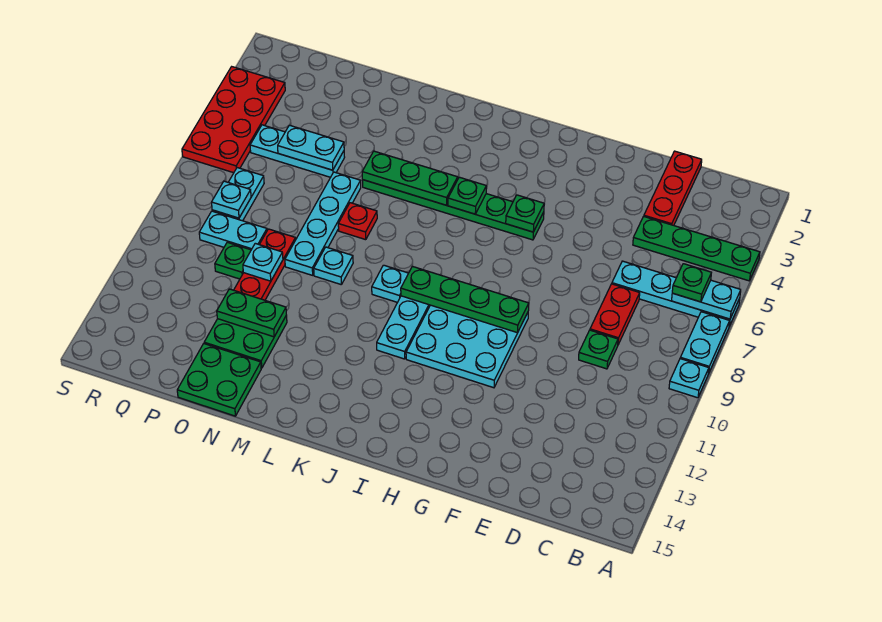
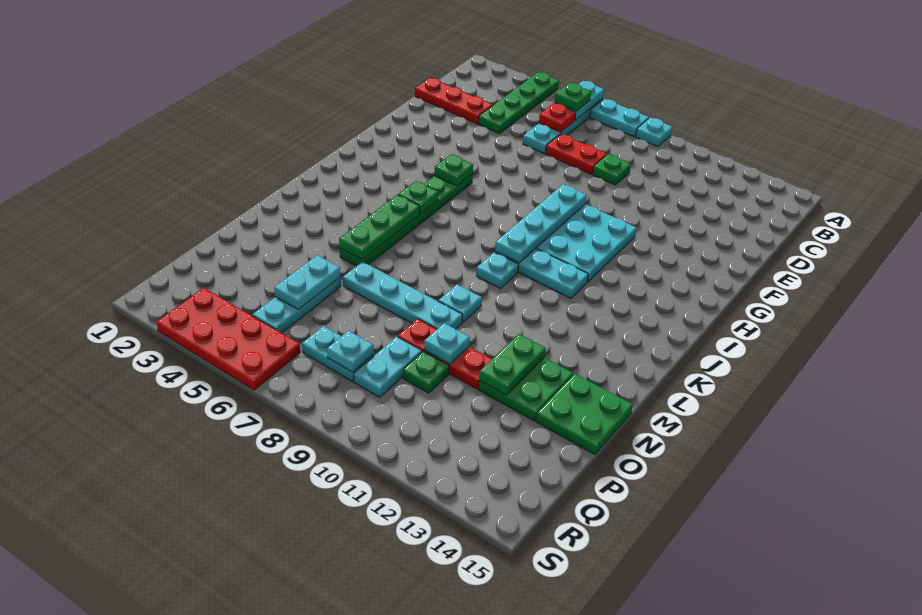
green plate G9:J9 level 2 -> cyan plate G9:J9 level 2
red plate M7 level 1 -> red plate C6 level 2

